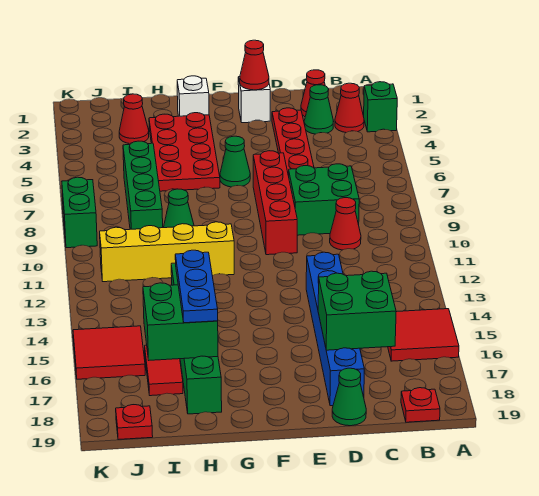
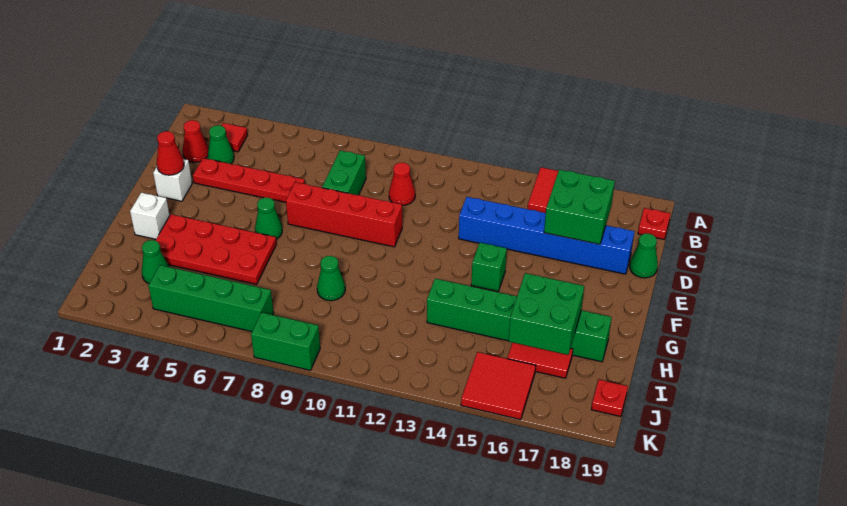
green brick A3 level 1 -> green brick F14 level 1
red cone B3 level 1 -> red tile B3 level 1
green brick C8:D9 level 1 -> green brick C8:D8 level 1
yellow brick G11:J11 level 1 -> none
blue plate H15:H17 level 3 -> none
red cone I3 level 1 -> green cone I3 level 1
green brick I6:I9 level 1 -> green brick J4:J7 level 1

